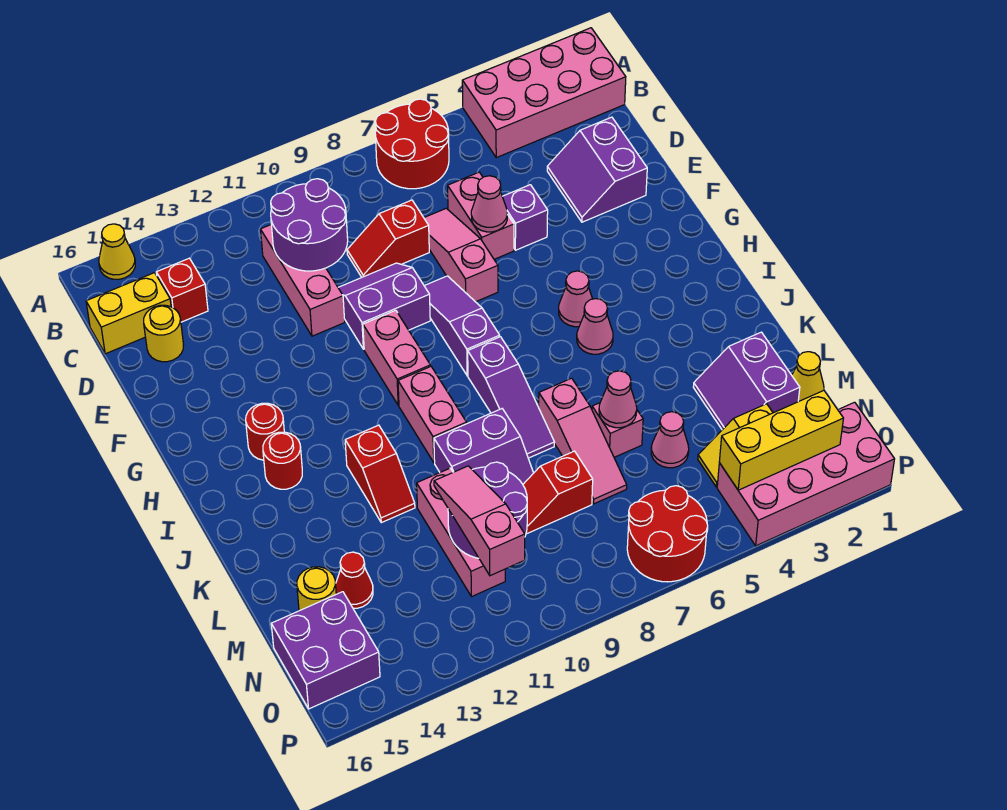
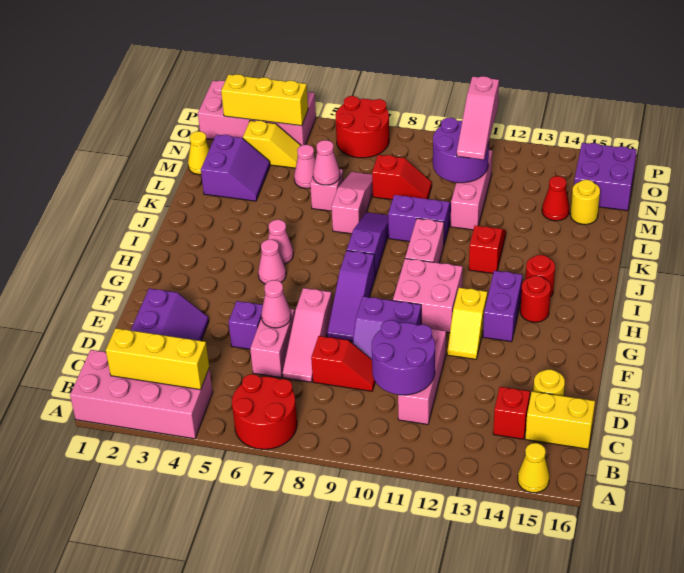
none -> yellow brick B2:B4 level 2
none -> yellow slope F12:G12 level 1 top G
pink brick G10:H10 level 1 -> pink brick G10:H11 level 1
none -> purple brick G13:H13 level 1

